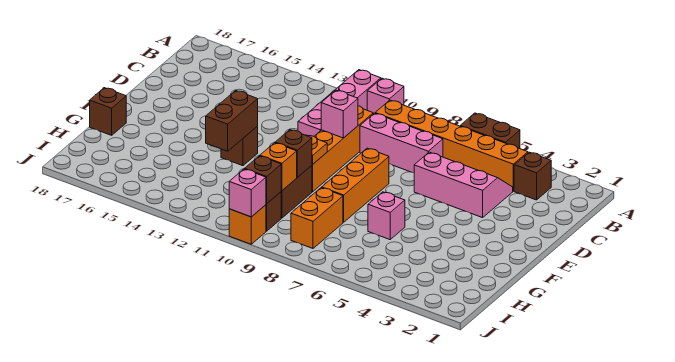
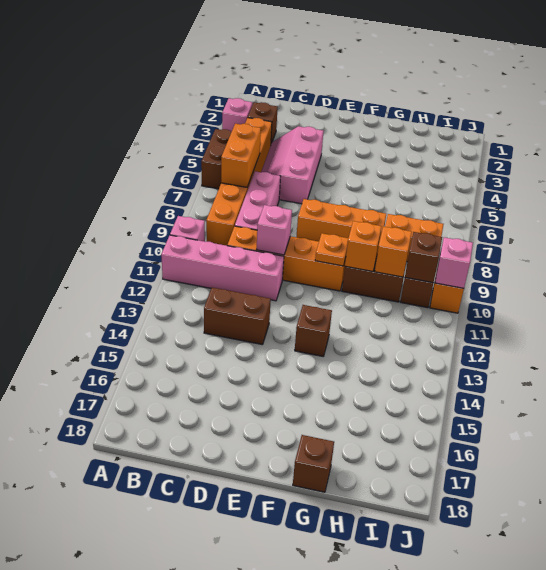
none -> orange brick B6:B7 level 2
brown brick F13:G13 level 2 -> brown brick C13:D13 level 1
pink brick G6 level 1 -> pink brick A3 level 1
brown brick G10 level 2 -> orange brick G10 level 2

